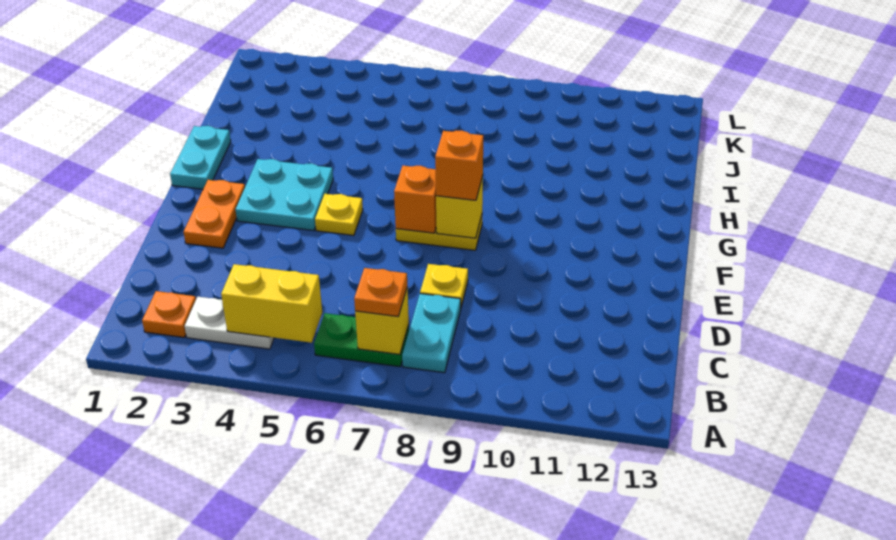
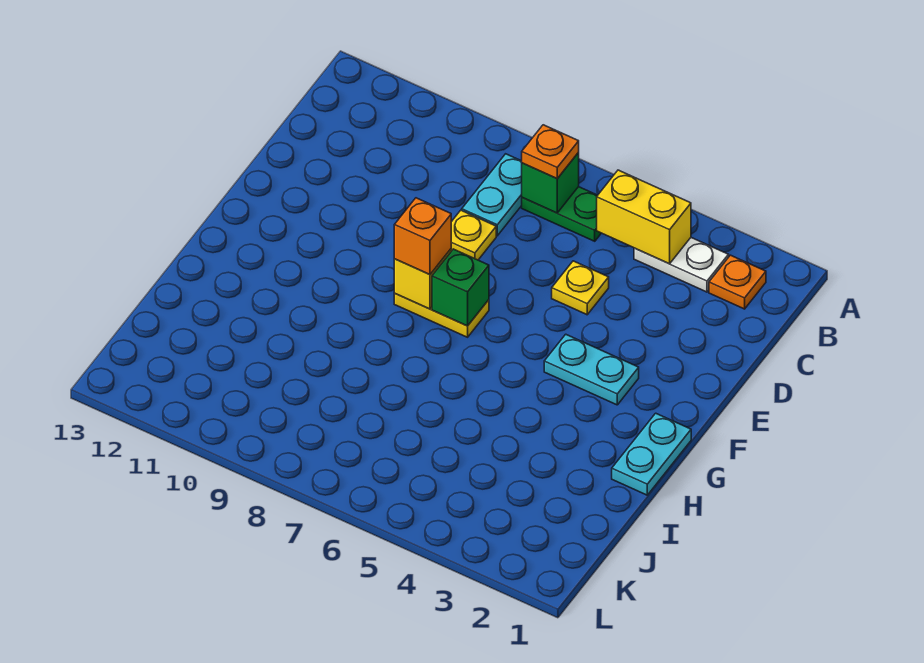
yellow brick B7 level 2 -> green brick B7 level 2
orange plate E2:F2 level 1 -> none
cyan plate F3:G4 level 1 -> cyan plate F3:F4 level 1
yellow plate F5 level 1 -> yellow plate D5 level 1
orange brick F7 level 2 -> green brick F7 level 2

